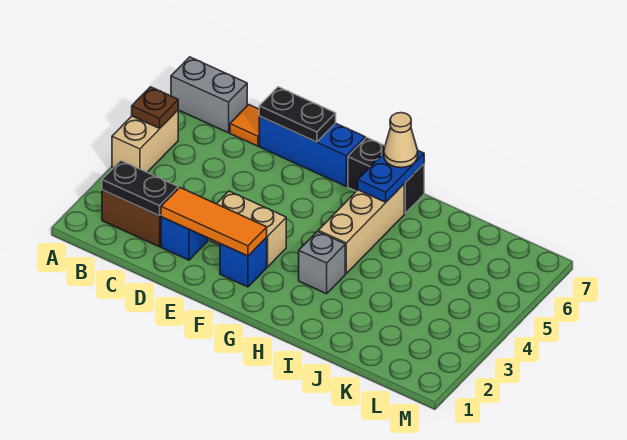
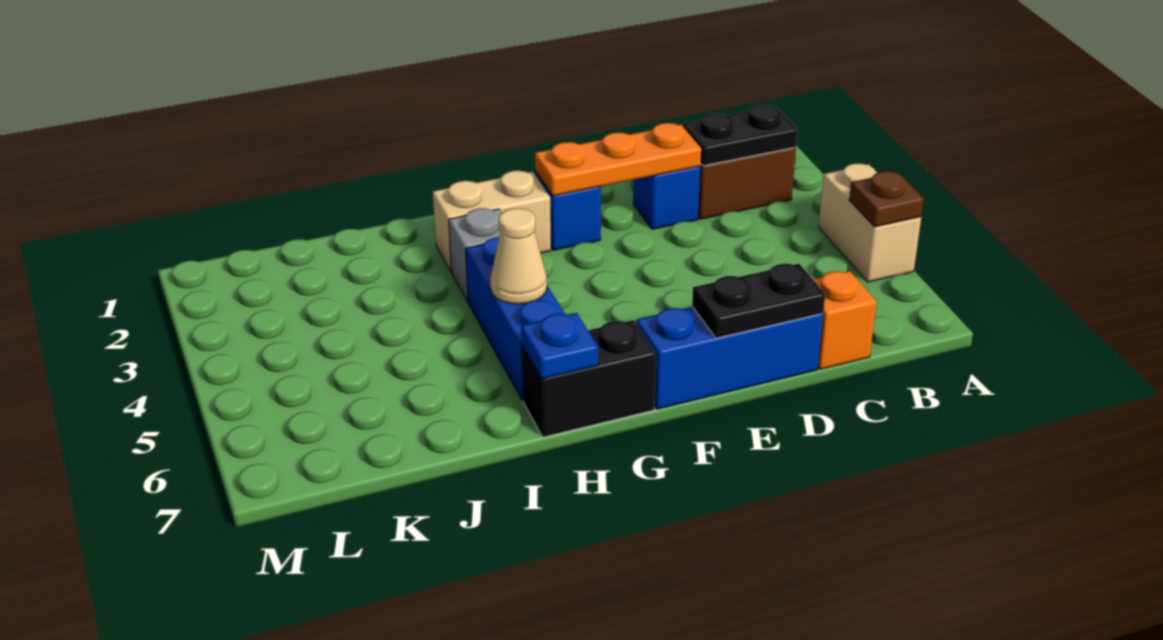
grey brick A7:B7 level 1 -> none
orange tile C7 level 1 -> orange brick C7 level 1
orange tile D2:F2 level 2 -> orange plate D2:F2 level 2
tan brick E3:F3 level 1 -> tan brick G2:H2 level 1
tan brick H4:H6 level 1 -> blue brick H4:H6 level 1
blue plate H6:H7 level 2 -> blue plate H7 level 2
tan cone H7 level 3 -> tan cone H5 level 2

